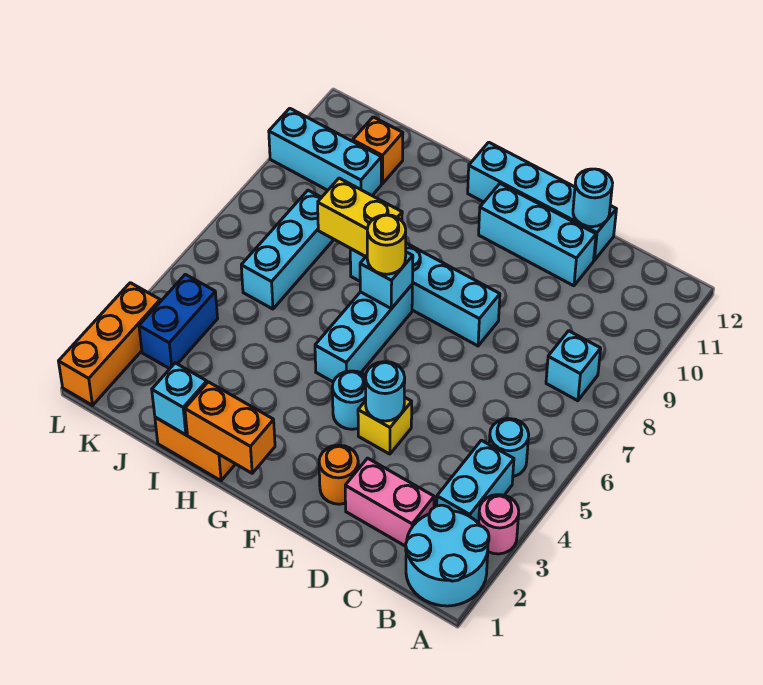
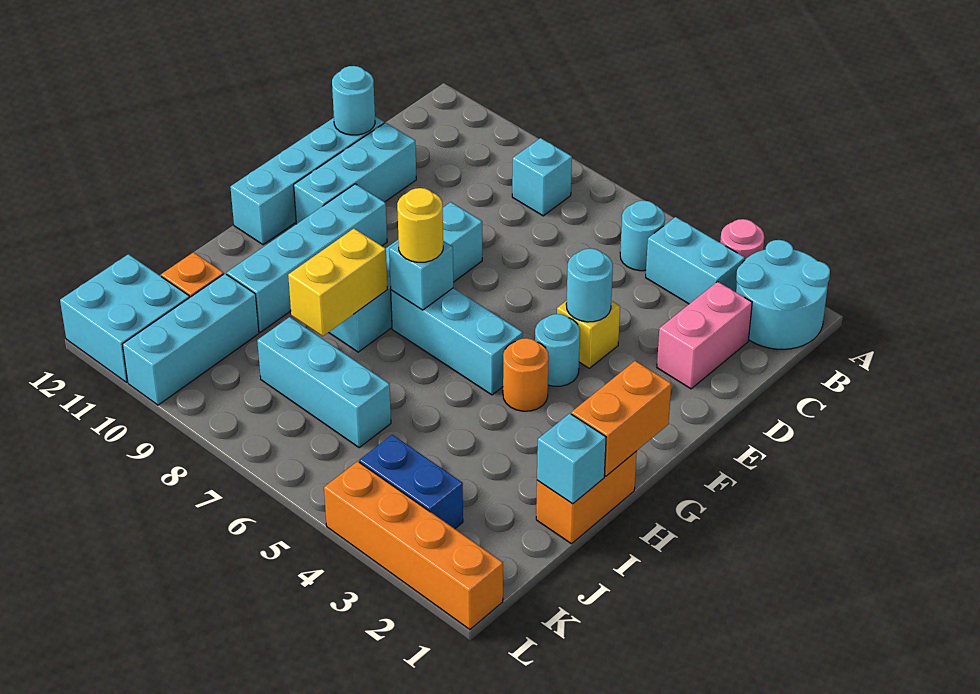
orange round brick E2 level 1 -> orange round brick G4 level 1
none -> cyan brick F10:I10 level 1
none -> cyan brick K11:L12 level 1
orange brick L1:L3 level 1 -> orange brick L1:L4 level 1

